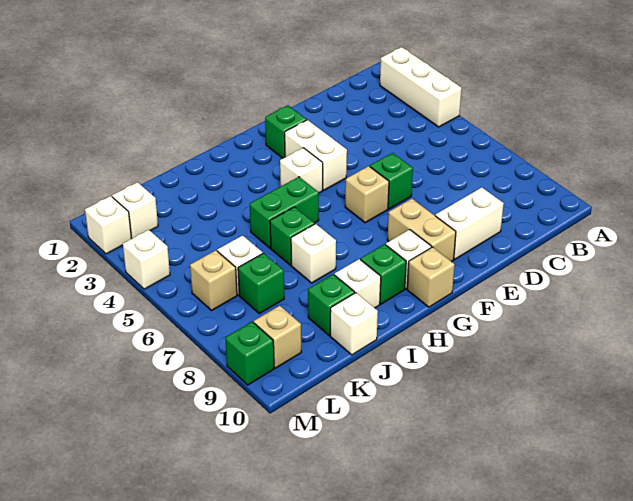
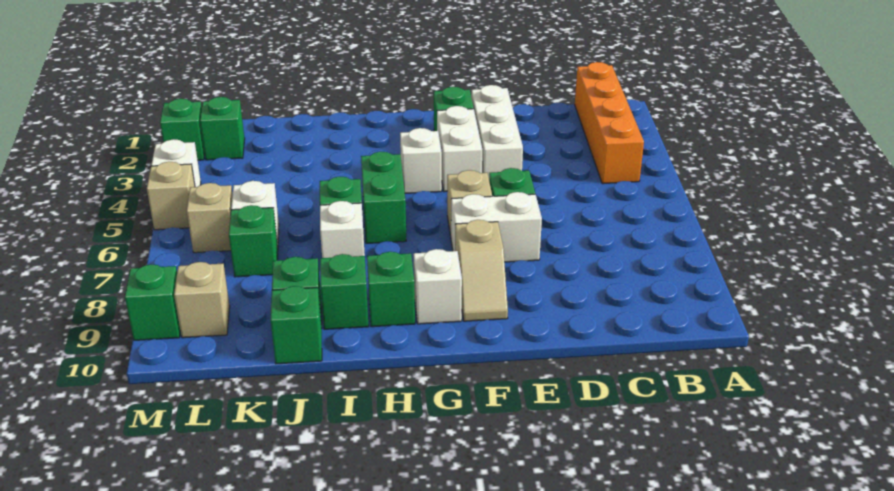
white brick A2:A4 level 1 -> white brick E2:E4 level 1
none -> orange brick B1:B4 level 1
white brick D9:E9 level 1 -> white brick E7:F7 level 1
tan brick F8:F9 level 1 -> tan slope F8:F9 level 1 top 8
tan brick G10 level 1 -> tan brick M5 level 1
green brick H5:I5 level 1 -> green brick H5:H6 level 1
white brick I9 level 1 -> green brick I9 level 1
white brick J10 level 1 -> green brick J10 level 1
white brick L2 level 1 -> green brick L2 level 1
white brick M2 level 1 -> green brick M2 level 1

